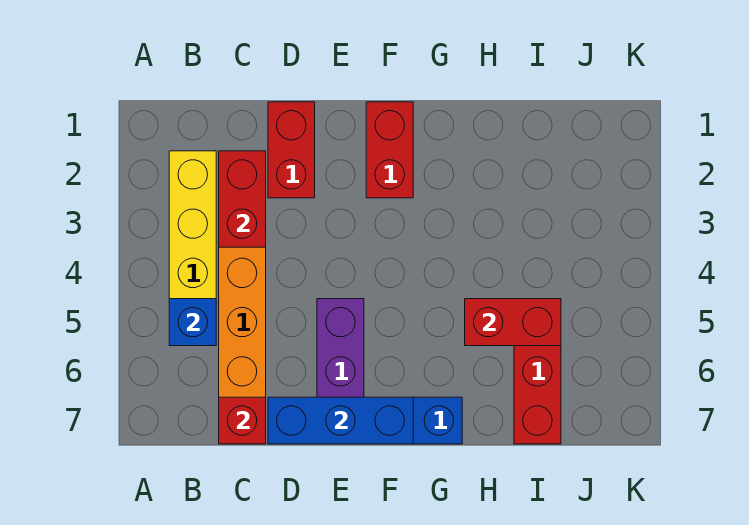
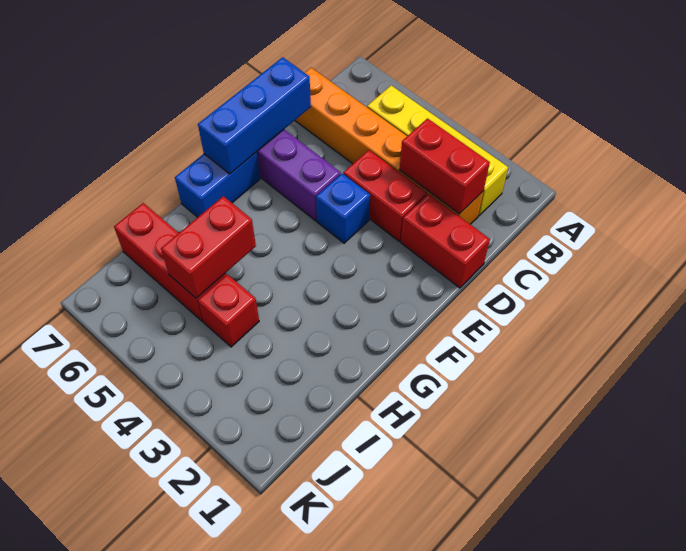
blue brick B5 level 2 -> blue brick E4 level 1
red brick C7 level 2 -> red brick I4 level 1
red brick F1:F2 level 1 -> red brick D3:D4 level 1

